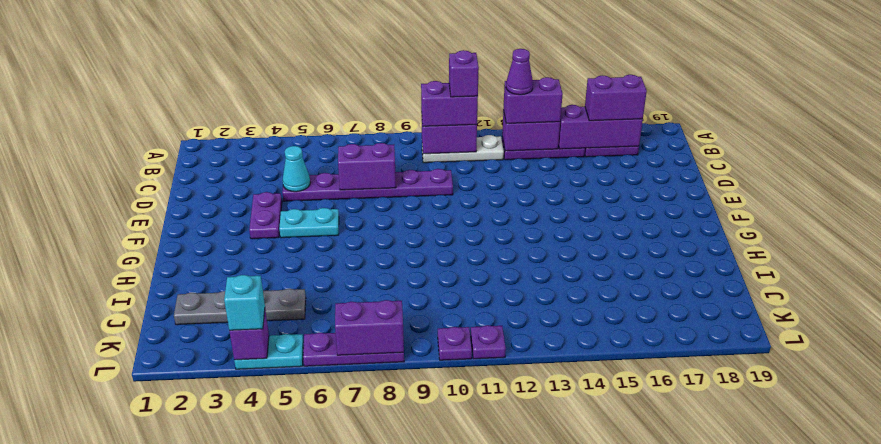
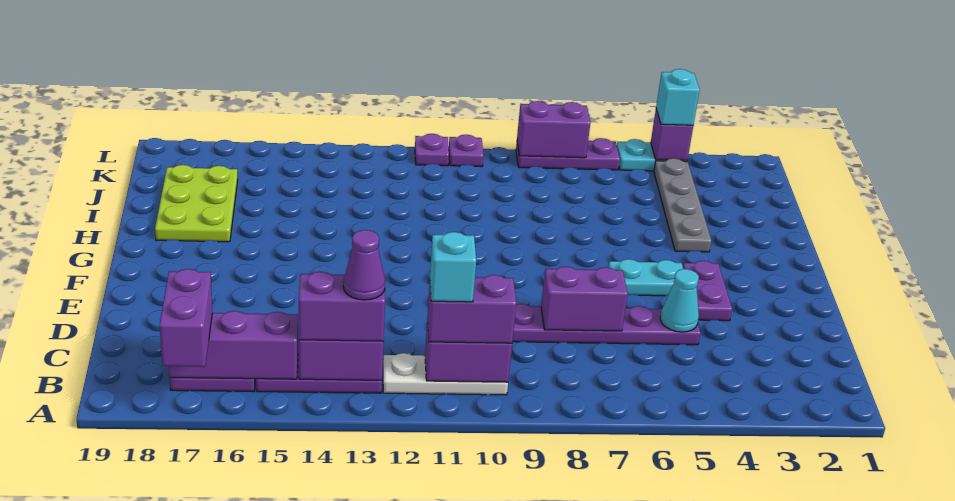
purple brick B11 level 4 -> cyan brick B11 level 4
purple brick B16:B17 level 3 -> purple brick A17:B17 level 3
none -> lime plate H17:J18 level 1
grey plate J2:J5 level 1 -> grey plate H4:K4 level 1

